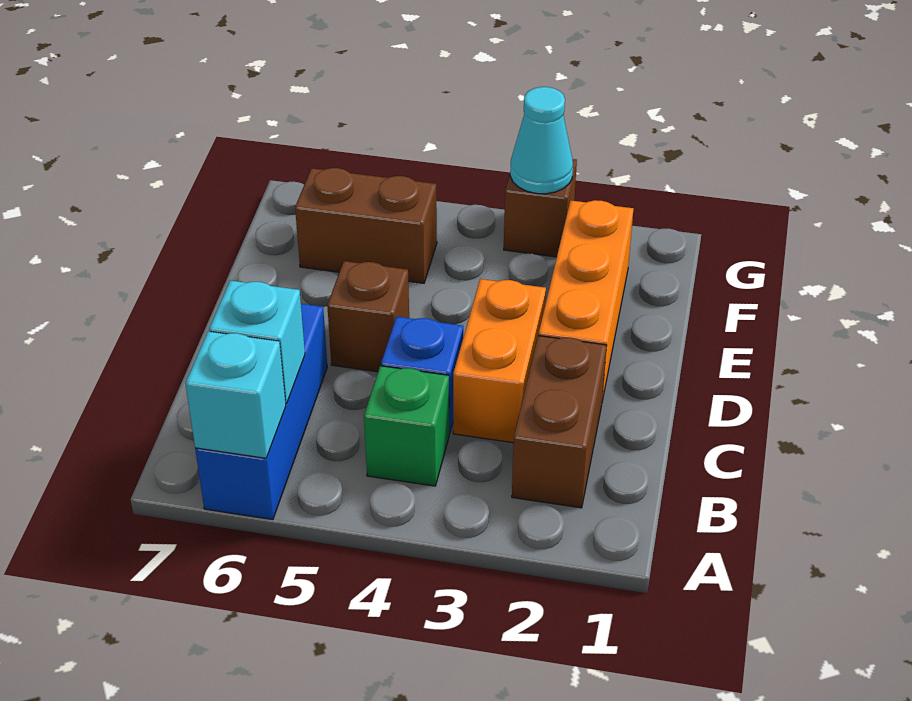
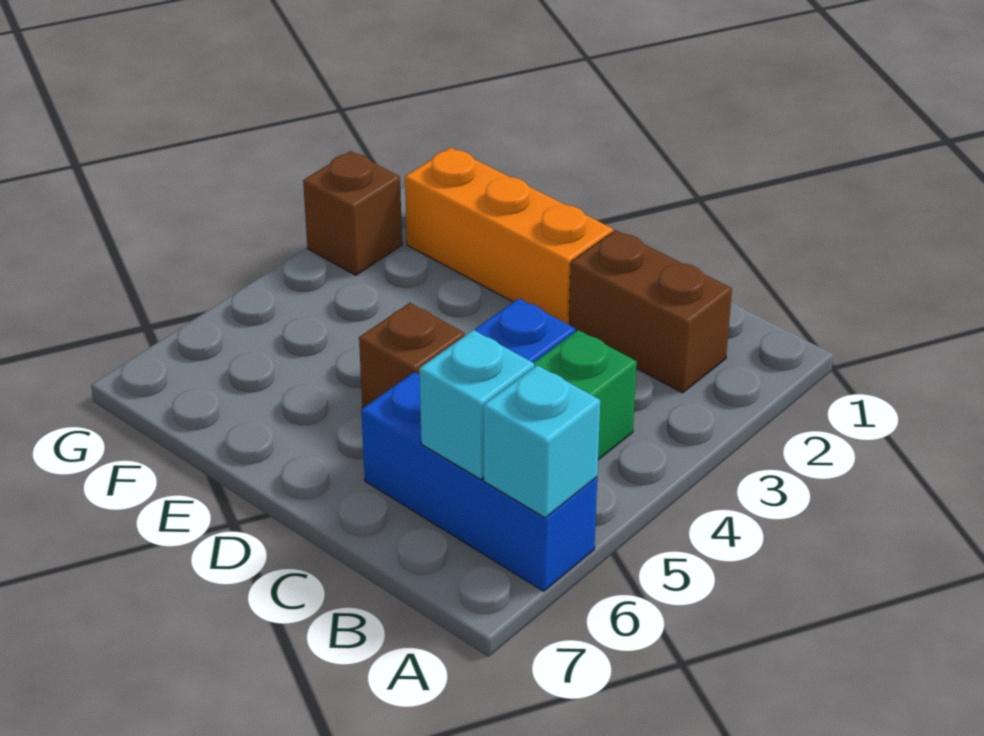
orange brick C3:D3 level 1 -> none
brown brick F5:F6 level 1 -> none
cyan cone G3 level 2 -> none

